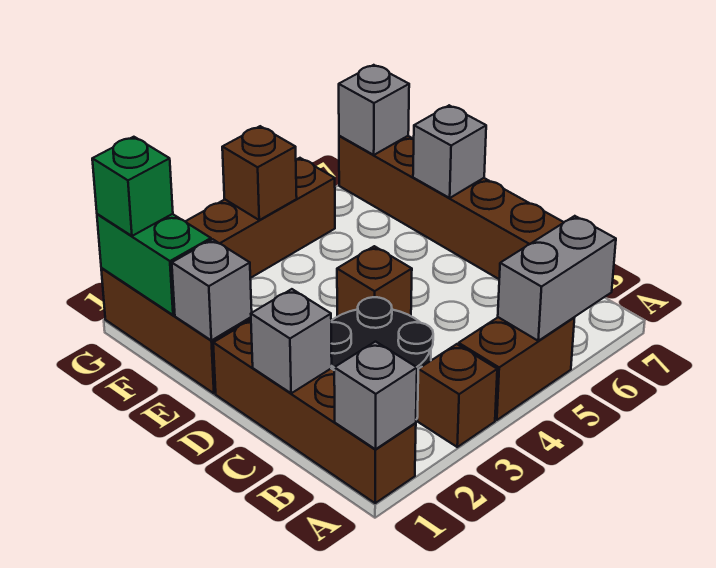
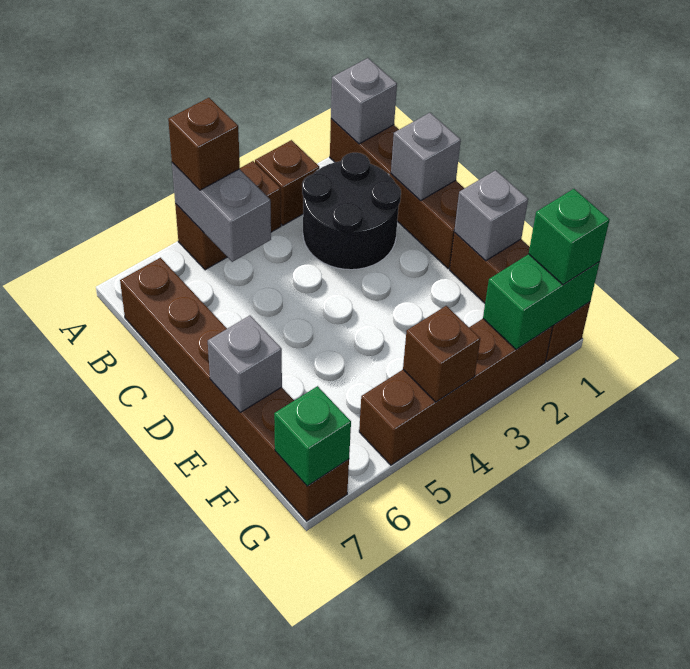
grey brick A5:A6 level 2 -> grey brick A5:B5 level 2
brown brick D4 level 1 -> brown brick A5 level 3
green brick F1:G1 level 2 -> green brick G1:G2 level 2
grey brick G7 level 2 -> green brick G7 level 2

